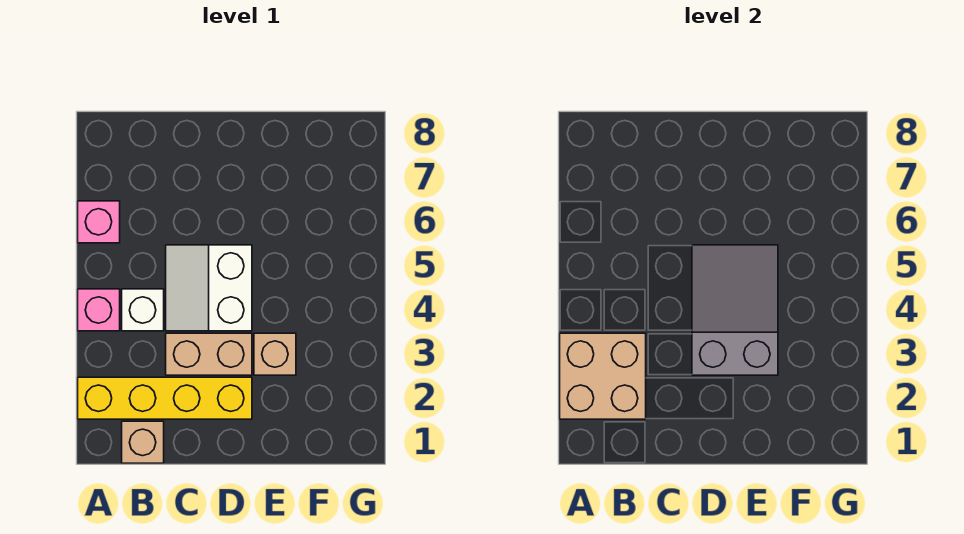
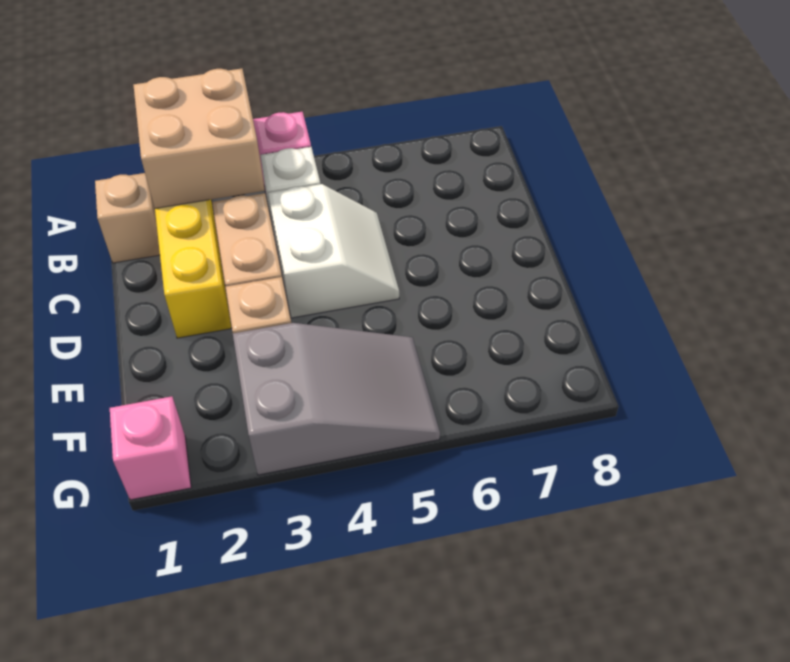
pink brick A6 level 1 -> pink brick G1 level 1
white slope C4:D5 level 1 top D -> white slope C4:D5 level 1 top 4
grey slope D3:E5 level 2 top 3 -> grey slope F3:G5 level 1 top 3

